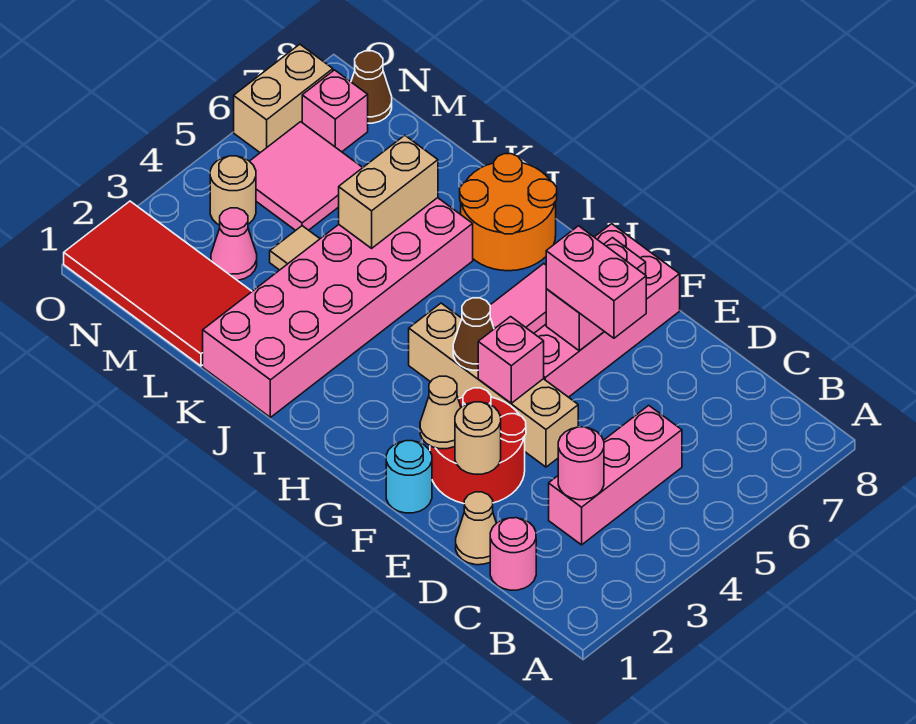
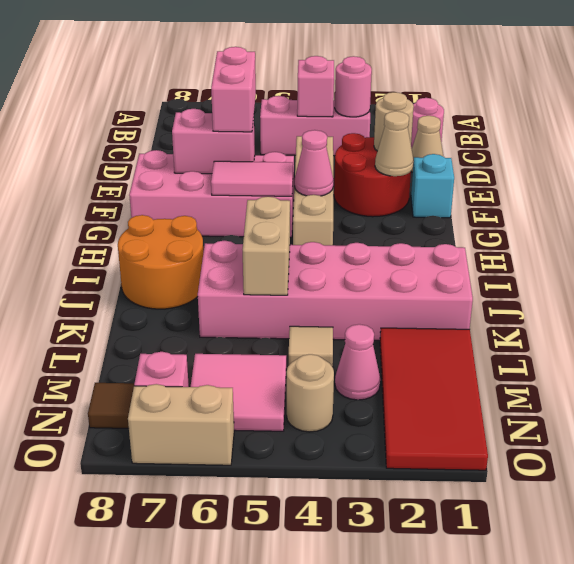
cyan round brick F1 level 1 -> cyan brick F1 level 1
pink brick F4 level 2 -> pink brick C4 level 2
brown cone G4 level 2 -> pink cone G4 level 2
tan brick K5:K6 level 2 -> tan brick J5:K5 level 2
brown cone N8 level 1 -> brown tile N8 level 1

